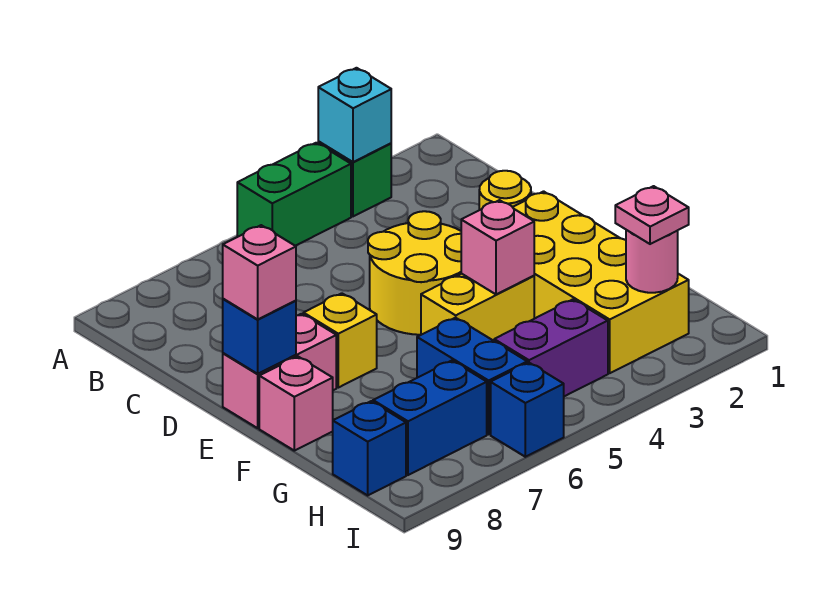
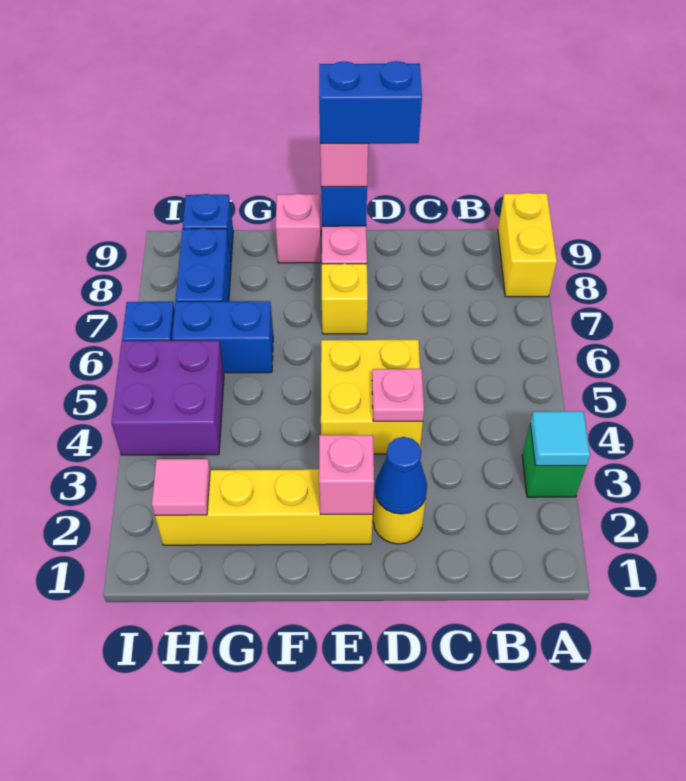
cyan brick A3 level 2 -> cyan tile A3 level 2
green brick A4:A5 level 1 -> none
none -> blue cone D2 level 2
yellow round brick D4:E5 level 1 -> yellow brick D4:E5 level 1
none -> blue brick D9:E9 level 4
yellow brick E2:H3 level 1 -> yellow brick E2:H2 level 1
yellow brick F4:F5 level 1 -> yellow brick A8:A9 level 1
pink brick F4 level 2 -> pink brick E2 level 2
pink round brick H2 level 2 -> pink tile H2 level 2
pink plate H2 level 3 -> pink plate D4 level 2
purple brick H4:H5 level 1 -> purple brick H4:I5 level 1

